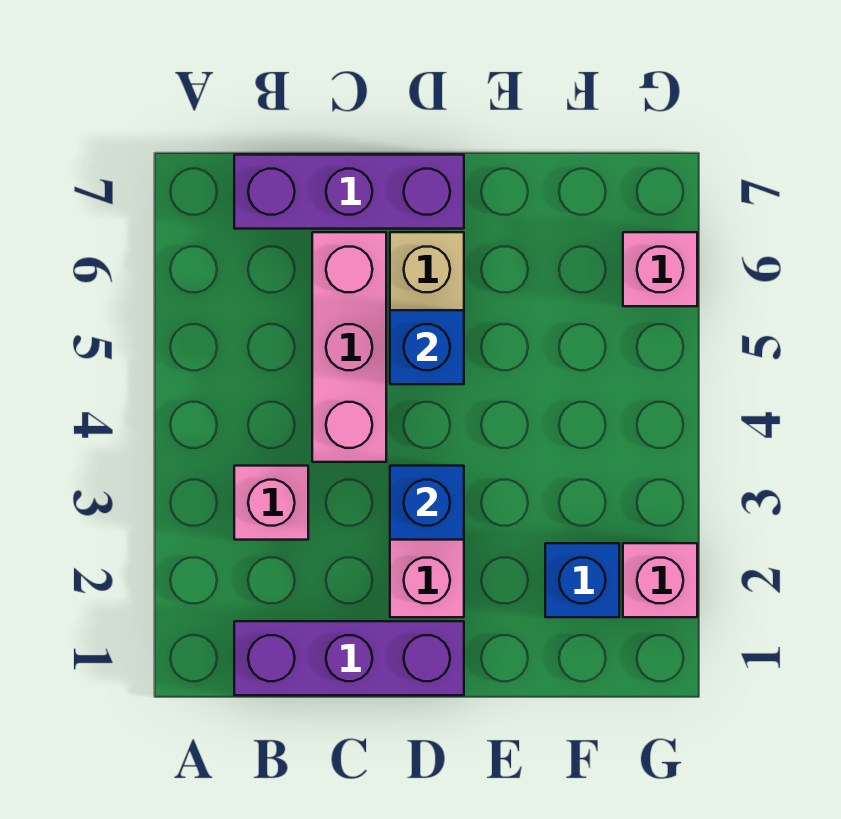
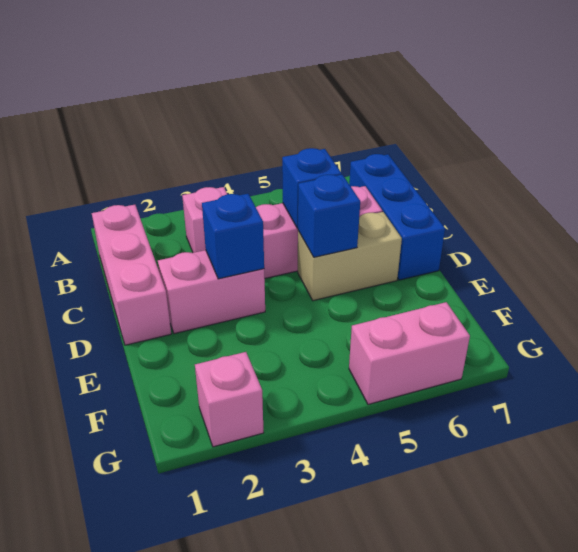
purple brick B1:D1 level 1 -> pink brick B1:D1 level 1
purple brick B7:D7 level 1 -> blue brick B7:D7 level 1
blue brick F2 level 1 -> blue brick C5 level 2
pink brick G6 level 1 -> pink brick G5:G6 level 1

